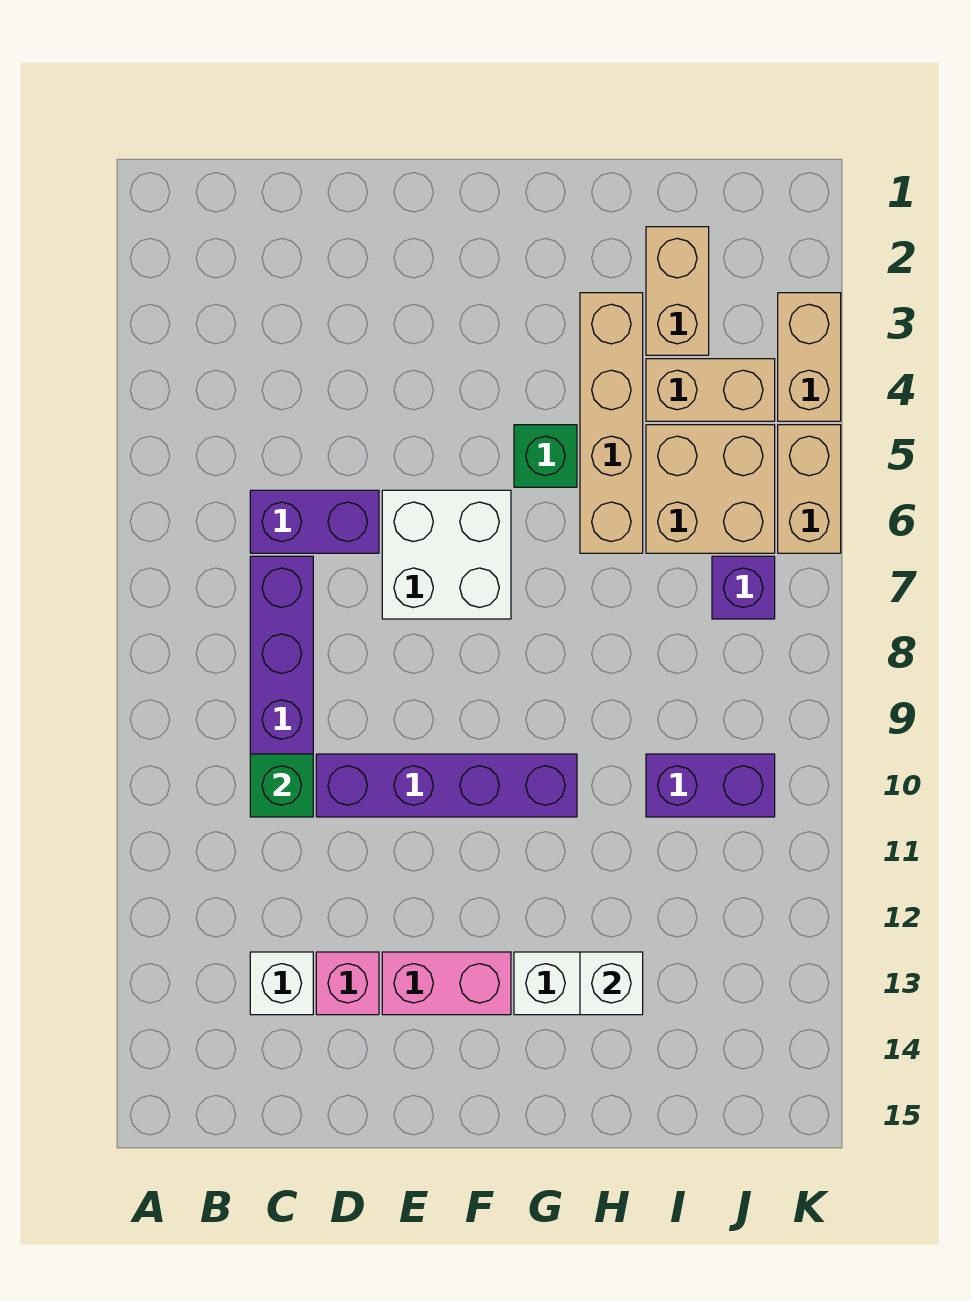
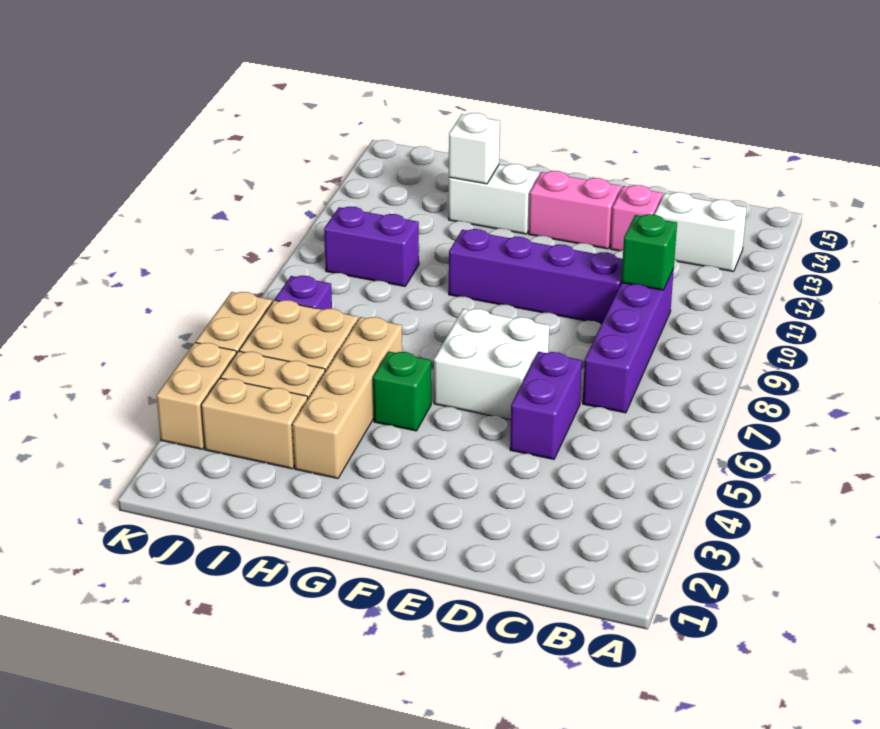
purple brick C6:D6 level 1 -> purple brick D5:D6 level 1
white brick C13 level 1 -> white brick B13:C13 level 1
tan brick I2:I3 level 1 -> tan brick I3:J3 level 1

